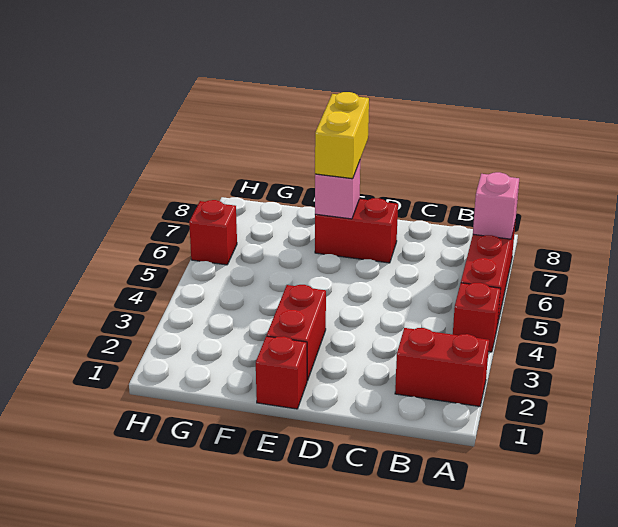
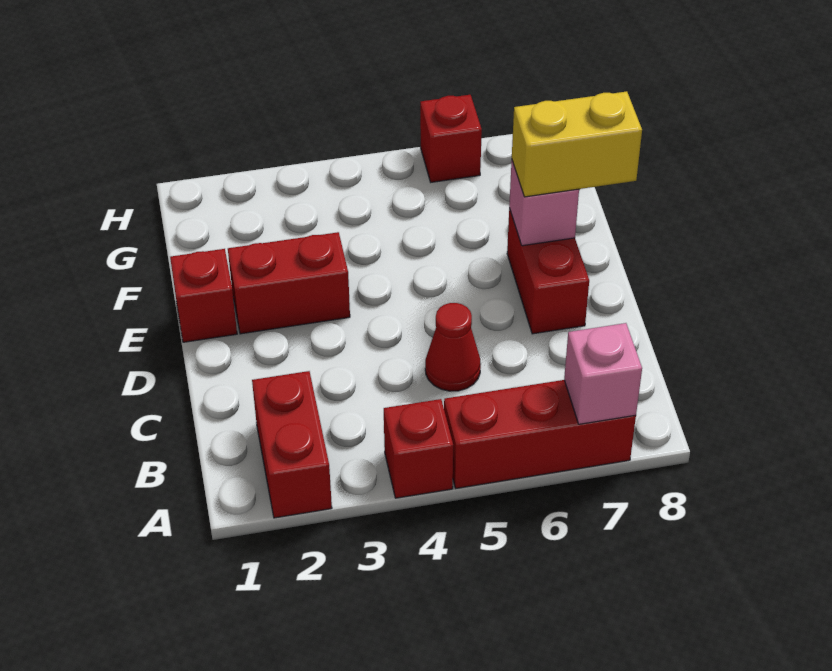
none -> red cone C5 level 1

